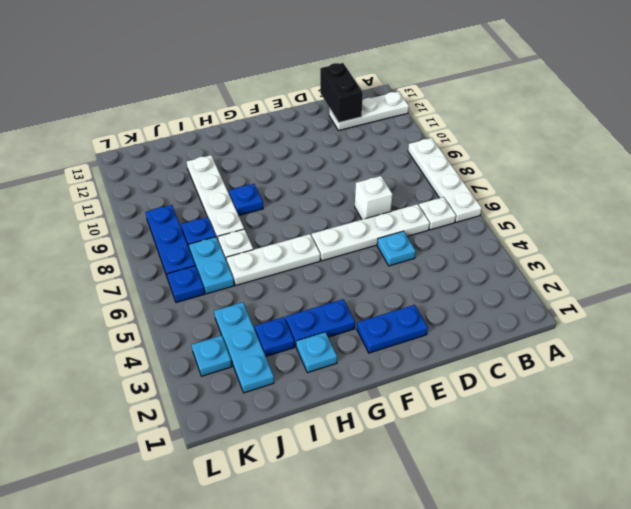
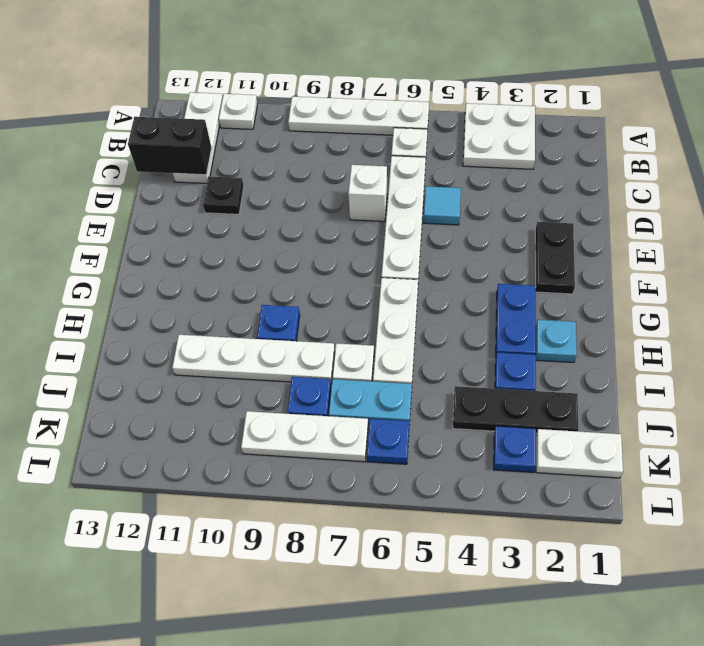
none -> white plate A3:B4 level 1
none -> white plate A11 level 1
cyan plate D5 level 1 -> cyan tile D5 level 1
none -> black plate D11 level 1
blue plate E2:F2 level 1 -> black plate E2:F2 level 1
cyan plate J2:J4 level 1 -> black plate J2:J4 level 1
none -> white plate K1:K2 level 1
cyan plate K3 level 1 -> blue plate K3 level 1
blue plate K7:K9 level 1 -> white plate K7:K9 level 1

